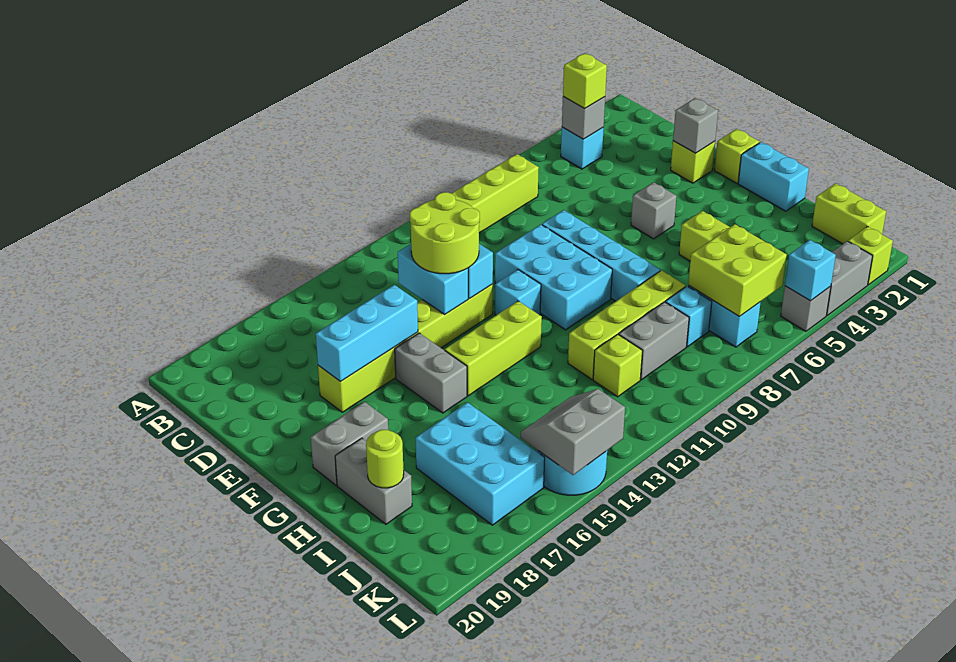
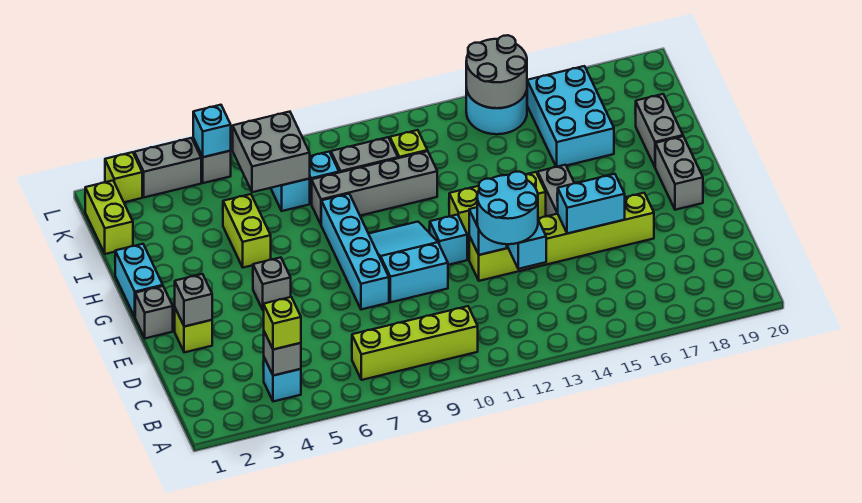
lime round brick D12:E13 level 3 -> cyan round brick D12:E13 level 3
cyan brick E9:G10 level 1 -> cyan slope E9:G10 level 1 top E
cyan brick E15:E17 level 2 -> cyan brick E15:E16 level 2
lime brick F1 level 1 -> grey brick F1 level 1
grey brick G18:G19 level 1 -> grey brick F19:G19 level 1
lime brick I8:I11 level 1 -> grey brick I8:I11 level 1
lime round brick I19 level 2 -> none
lime brick J6:K7 level 2 -> grey brick J6:K7 level 2
grey slope K14:L15 level 2 top L -> grey round brick K14:L15 level 2

